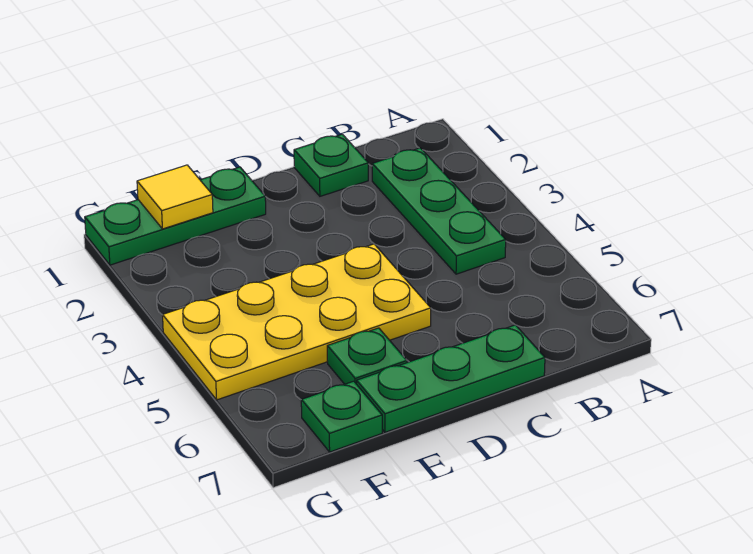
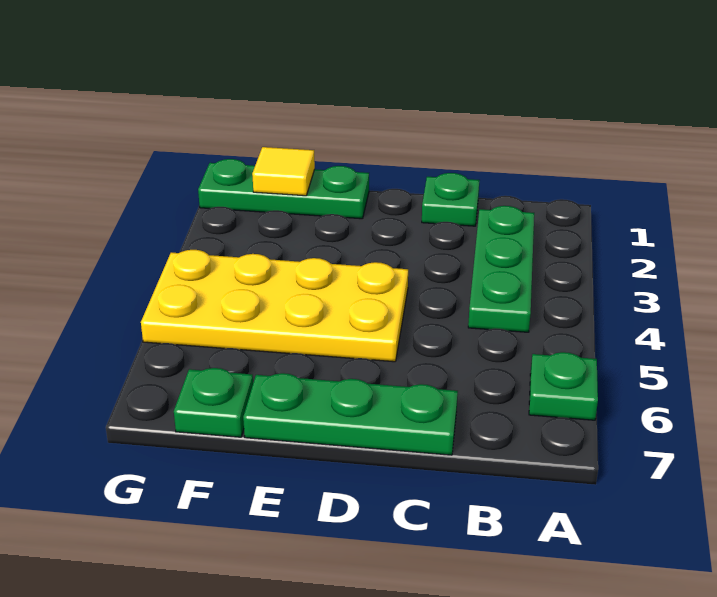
green plate E6 level 1 -> green plate A6 level 1

